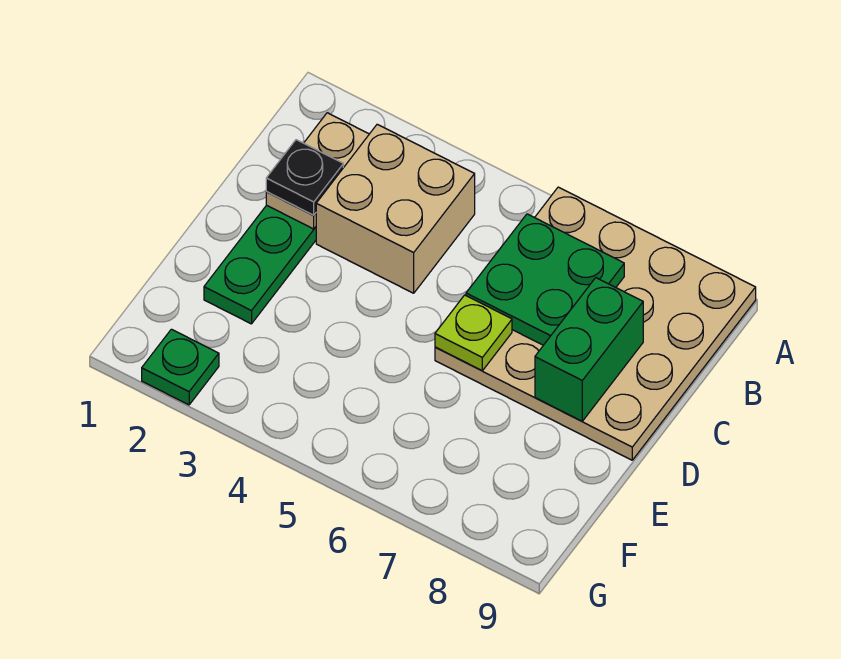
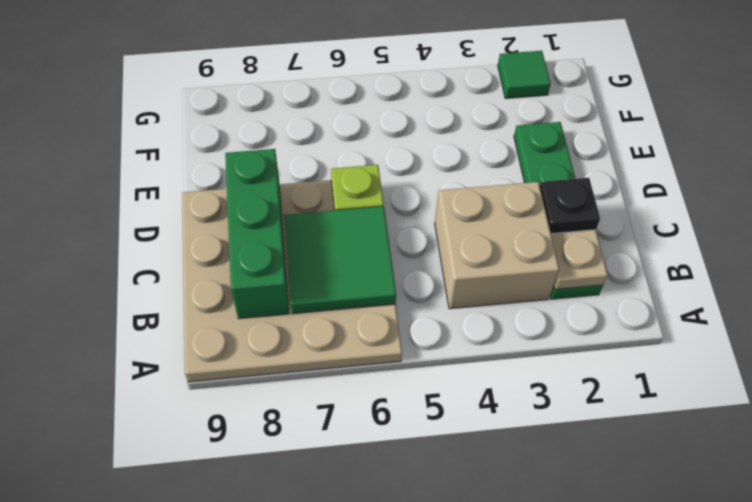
green plate B6:C7 level 2 -> green tile B6:C7 level 2
green brick C8:D8 level 2 -> green brick B8:D8 level 2
green plate G2 level 1 -> green tile G2 level 1

